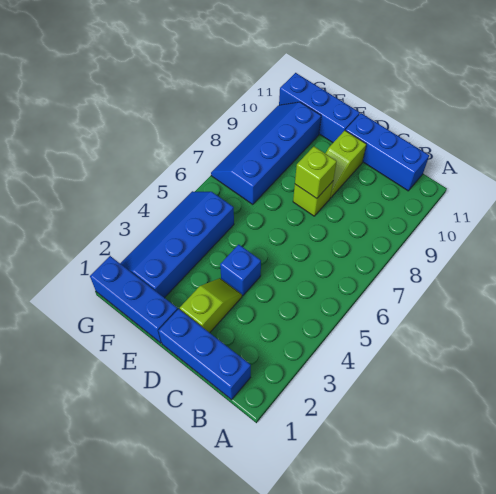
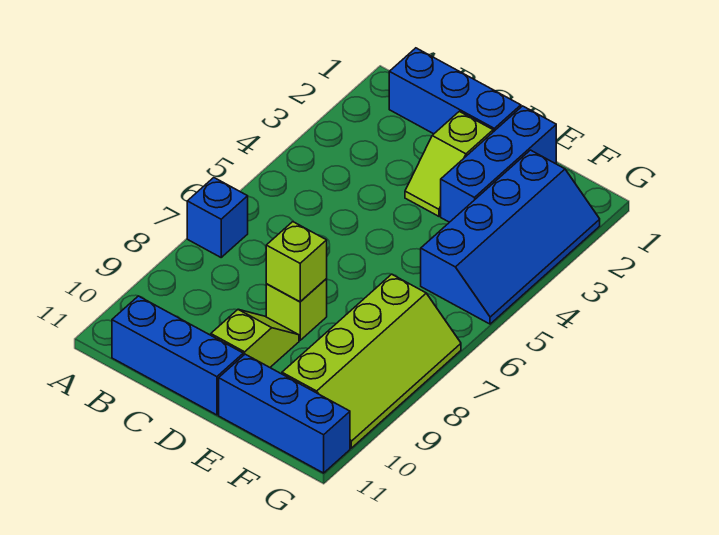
blue brick D4 level 1 -> blue brick A7 level 1
blue brick E1:G1 level 1 -> blue brick E1:E3 level 1
blue slope F7:G10 level 1 top F -> lime slope F7:G10 level 1 top F

